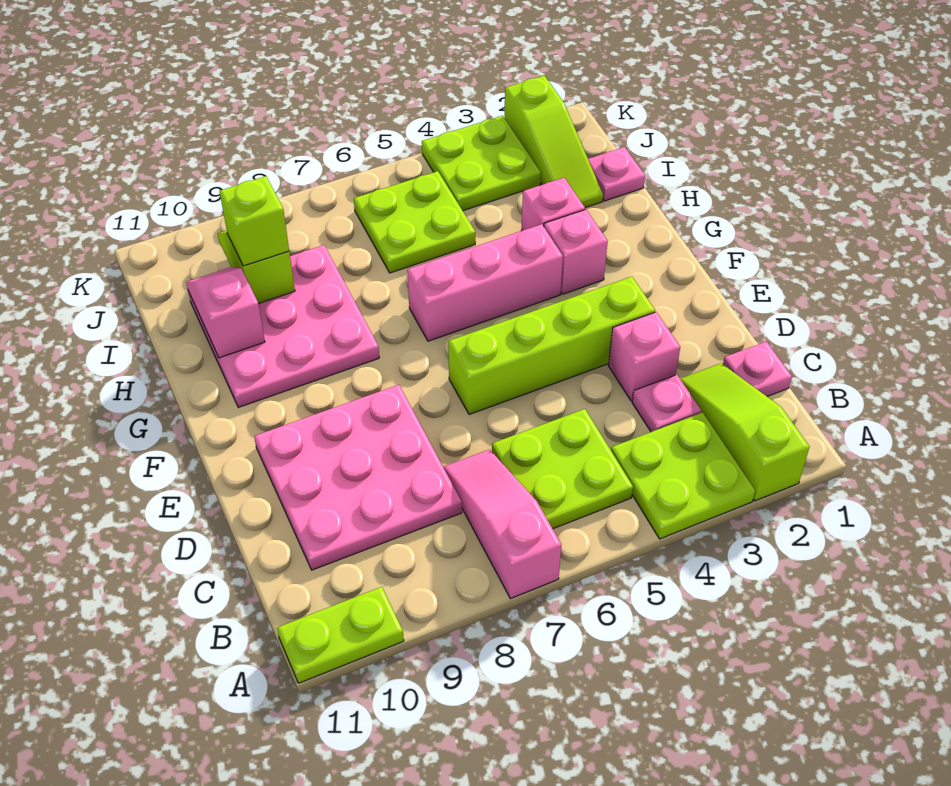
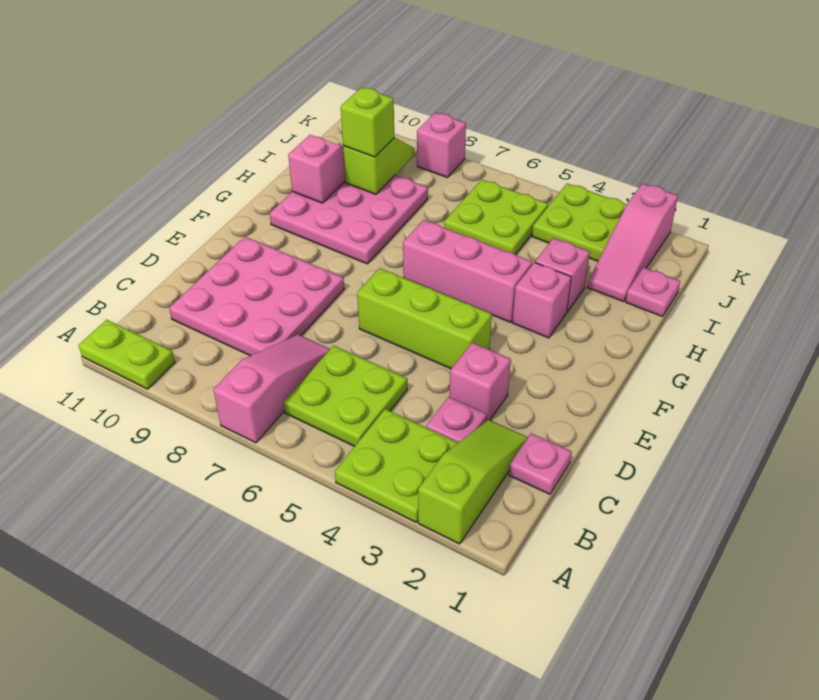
lime brick E3:E6 level 1 -> lime brick E4:E6 level 1
lime slope I2:K2 level 1 top K -> pink slope I2:K2 level 1 top K
none -> pink brick K8 level 1

